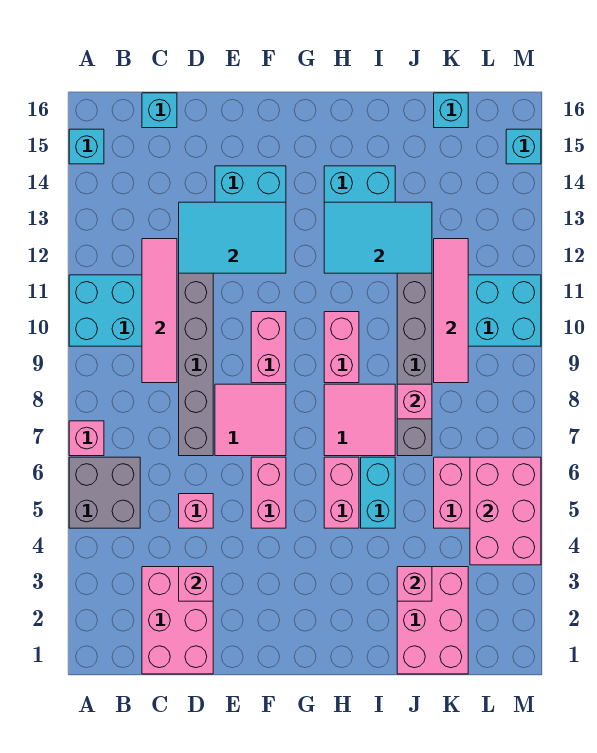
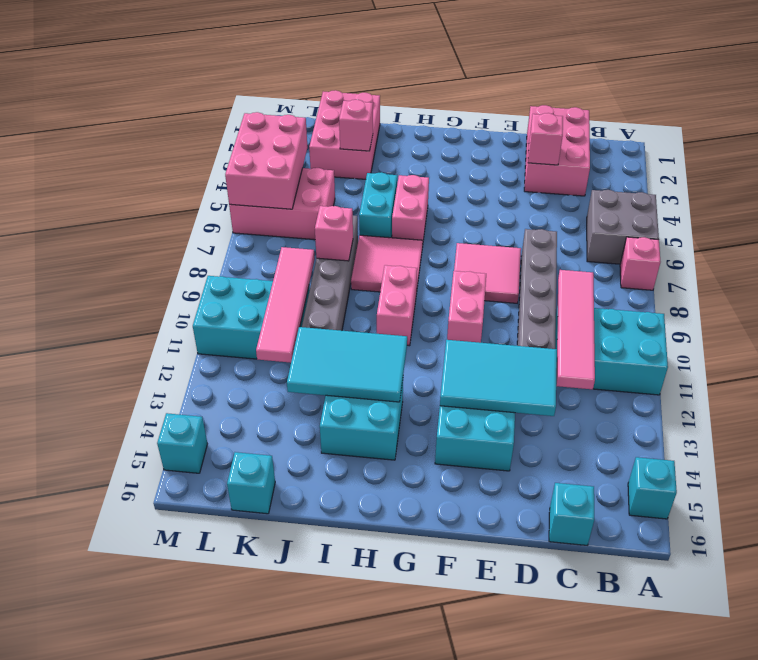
pink brick D5 level 1 -> none
pink brick F5:F6 level 1 -> none

